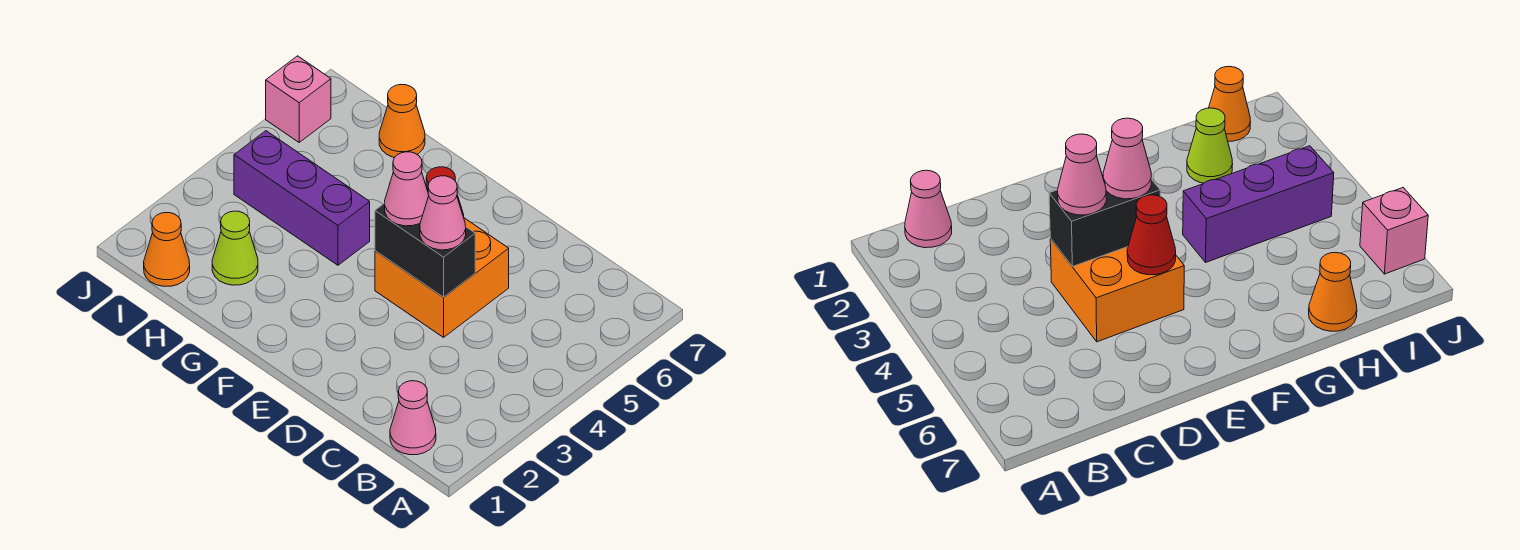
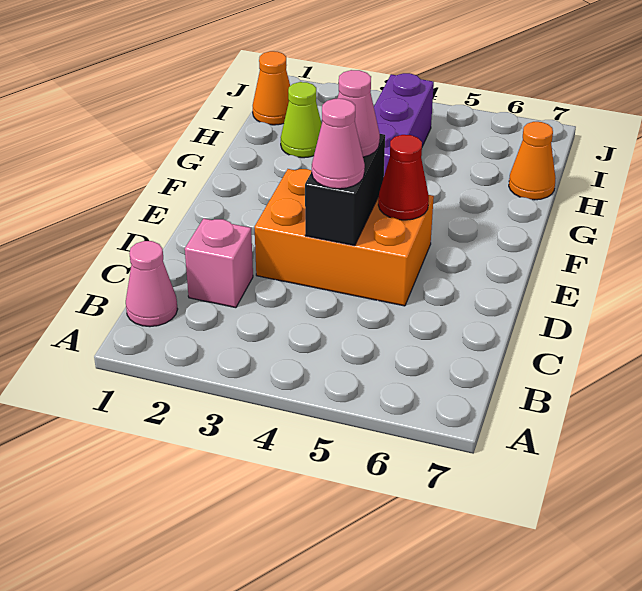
orange brick D4:E5 level 1 -> orange brick D3:E5 level 1
pink brick J6 level 1 -> pink brick C2 level 1

